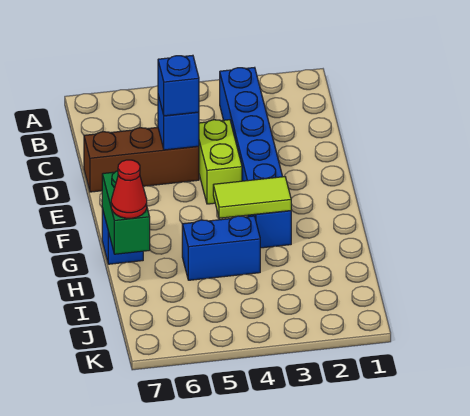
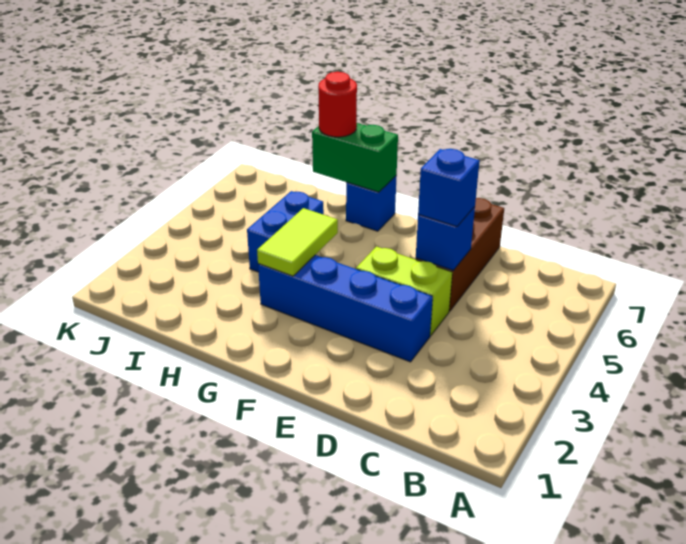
blue brick B3:G3 level 1 -> blue brick D3:G3 level 1
red cone H7 level 3 -> red round brick H7 level 3

